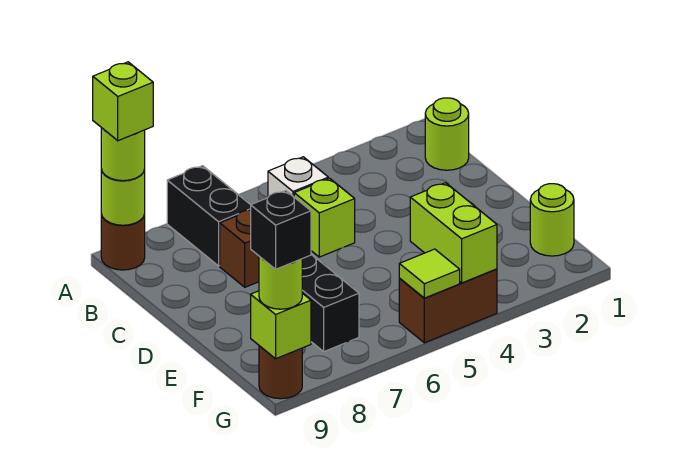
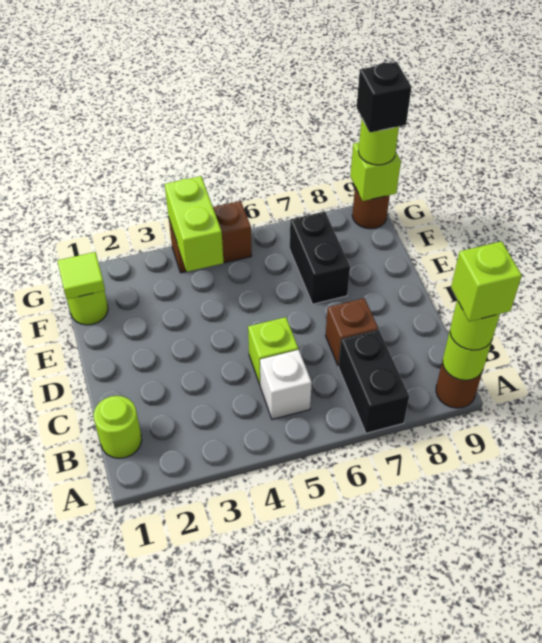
lime tile G5 level 2 -> lime tile F1 level 2

